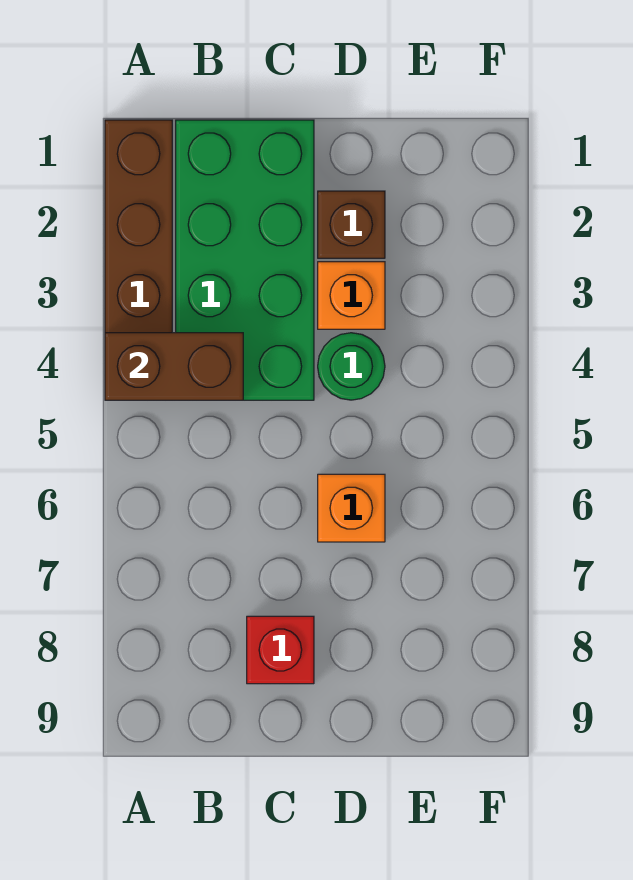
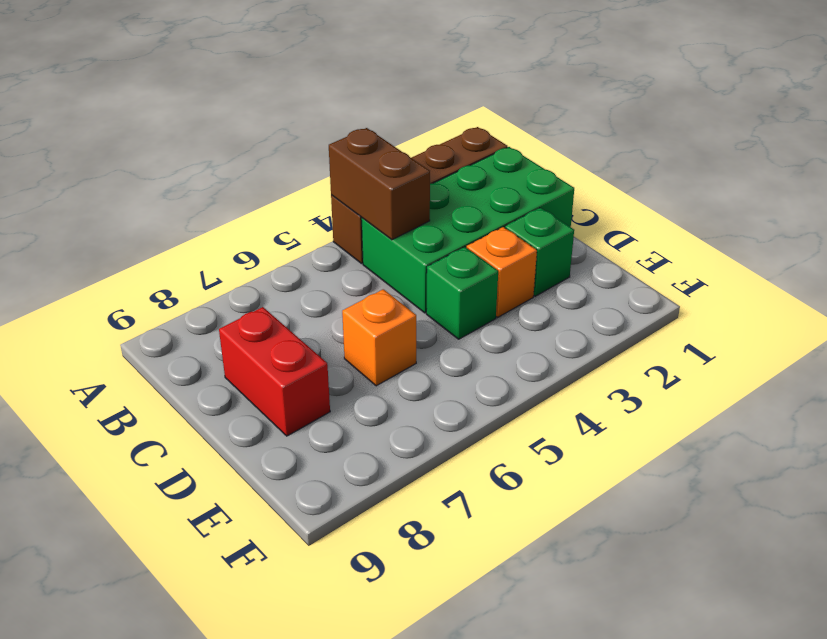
red brick C8 level 1 -> red brick C8:D8 level 1
brown brick D2 level 1 -> green brick D2 level 1
green round brick D4 level 1 -> green brick D4 level 1

